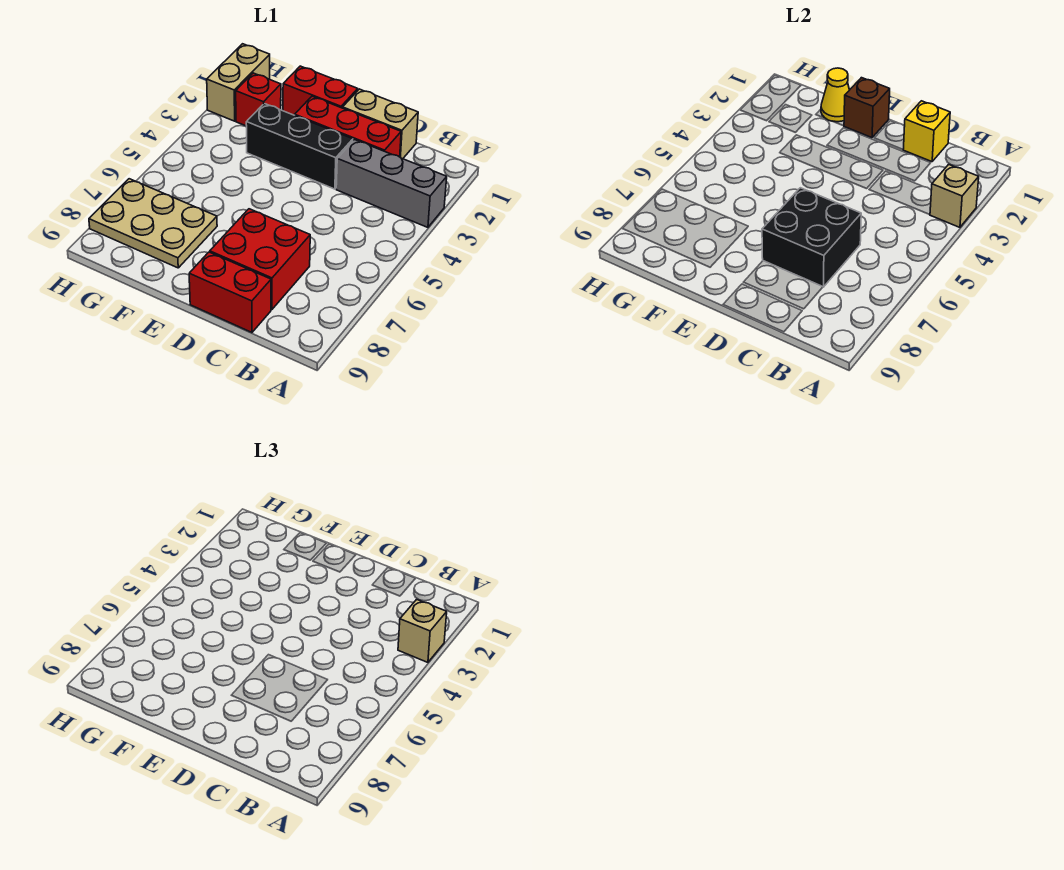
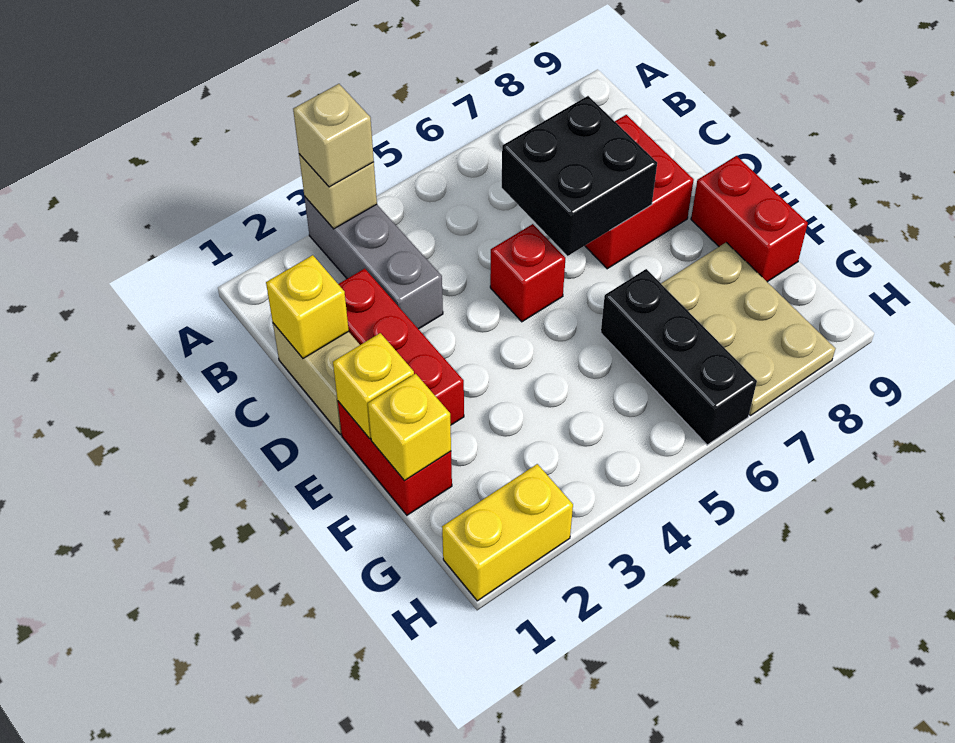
red brick C9:D9 level 1 -> red brick E9:F9 level 1
black brick D3:F3 level 1 -> black brick F6:H6 level 1
brown brick E1 level 2 -> yellow brick E1 level 2
yellow cone F1 level 2 -> yellow brick F1 level 2
red brick G2 level 1 -> red brick D5 level 1
tan brick H1:H2 level 1 -> yellow brick H1:H2 level 1

